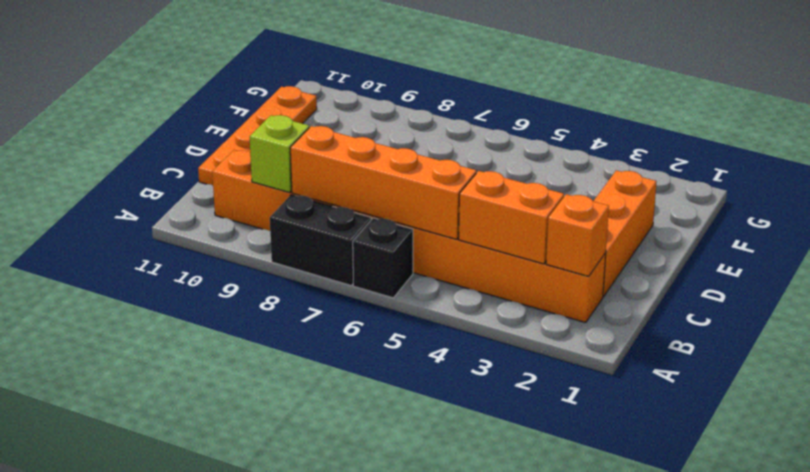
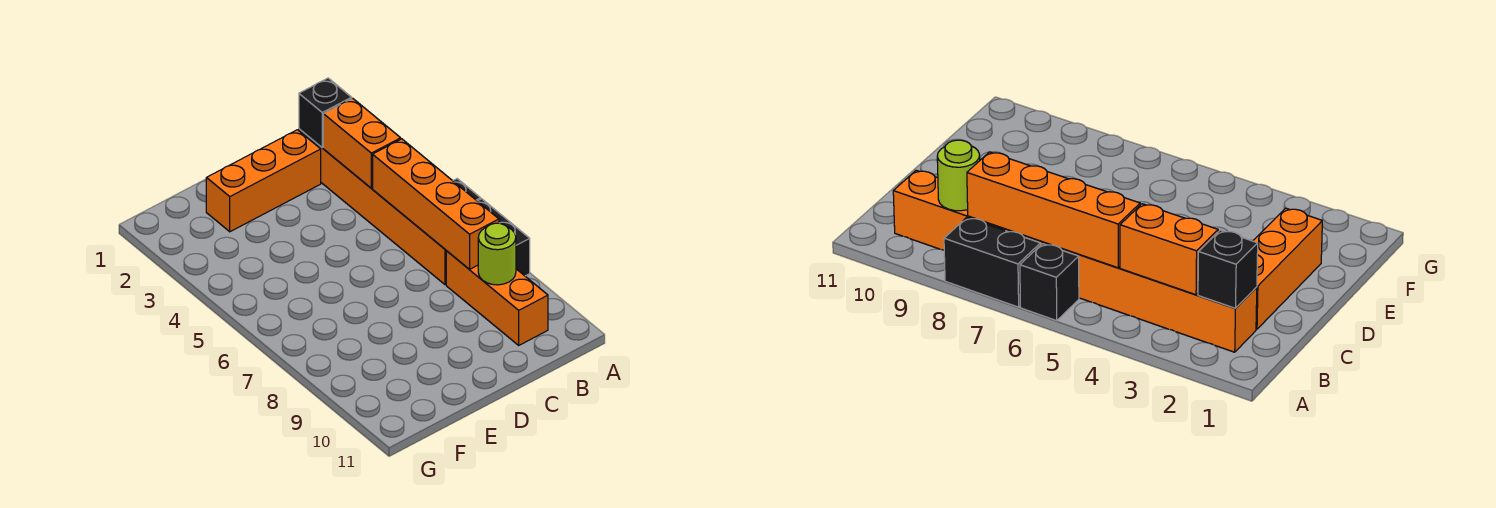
orange brick B2 level 2 -> black brick B2 level 2
lime brick B9 level 2 -> lime round brick B9 level 2
orange plate C11:F11 level 1 -> none

